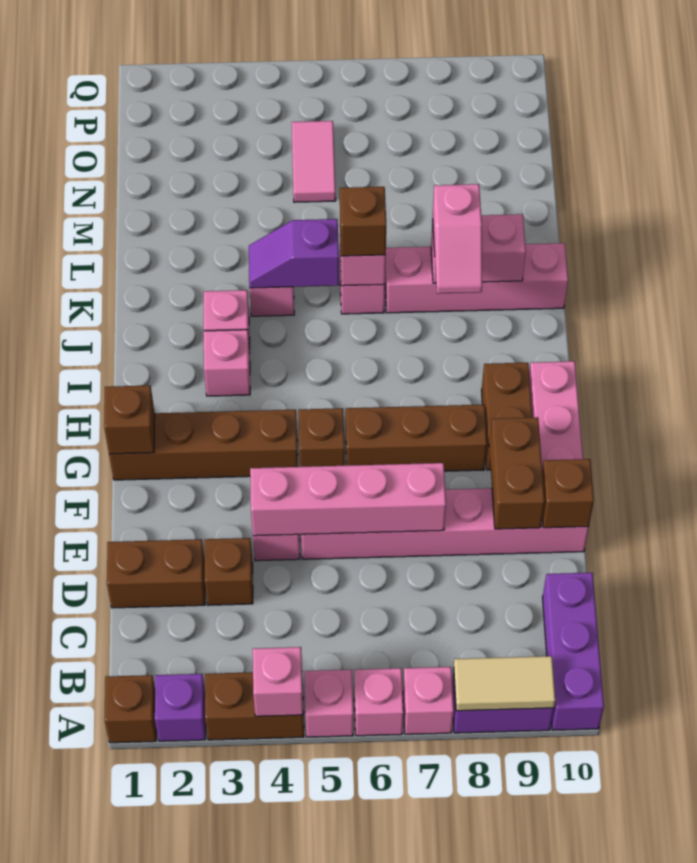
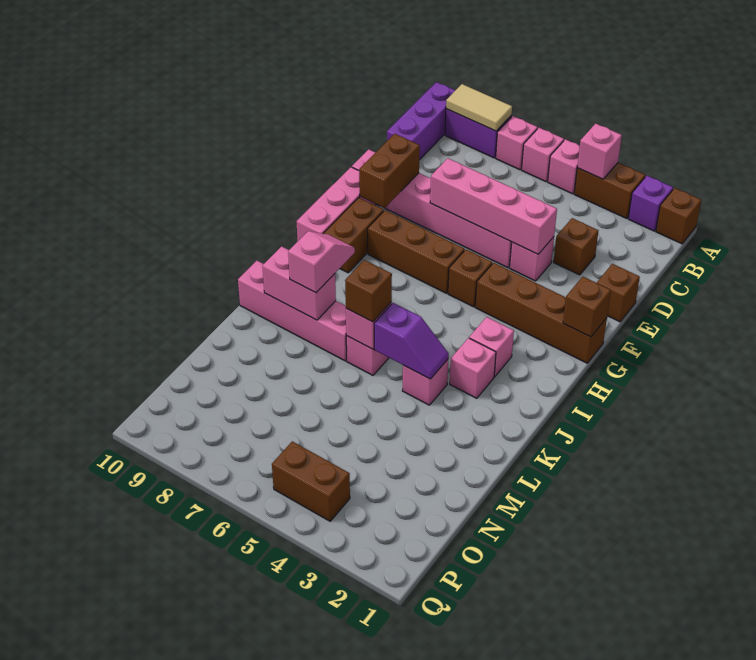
brown brick D1:D2 level 1 -> brown brick P4:P5 level 1
brown brick E10 level 2 -> brown brick E1 level 1
pink tile N5:O5 level 1 -> none

